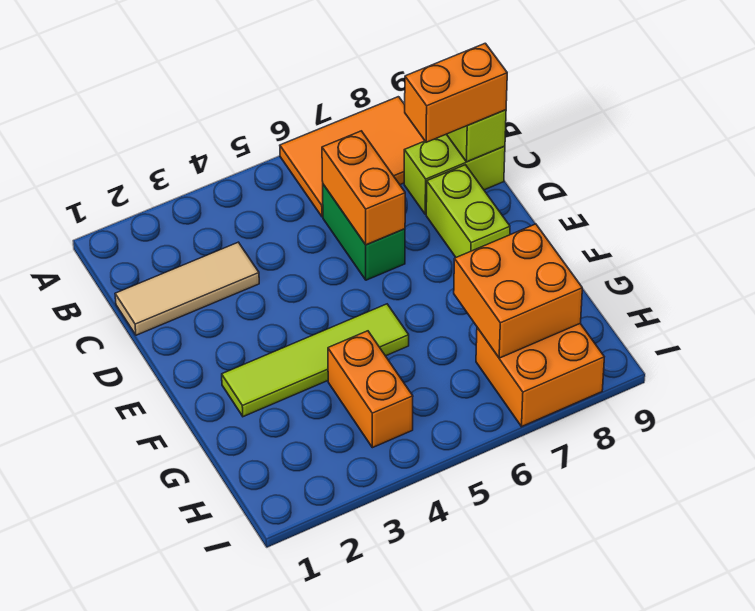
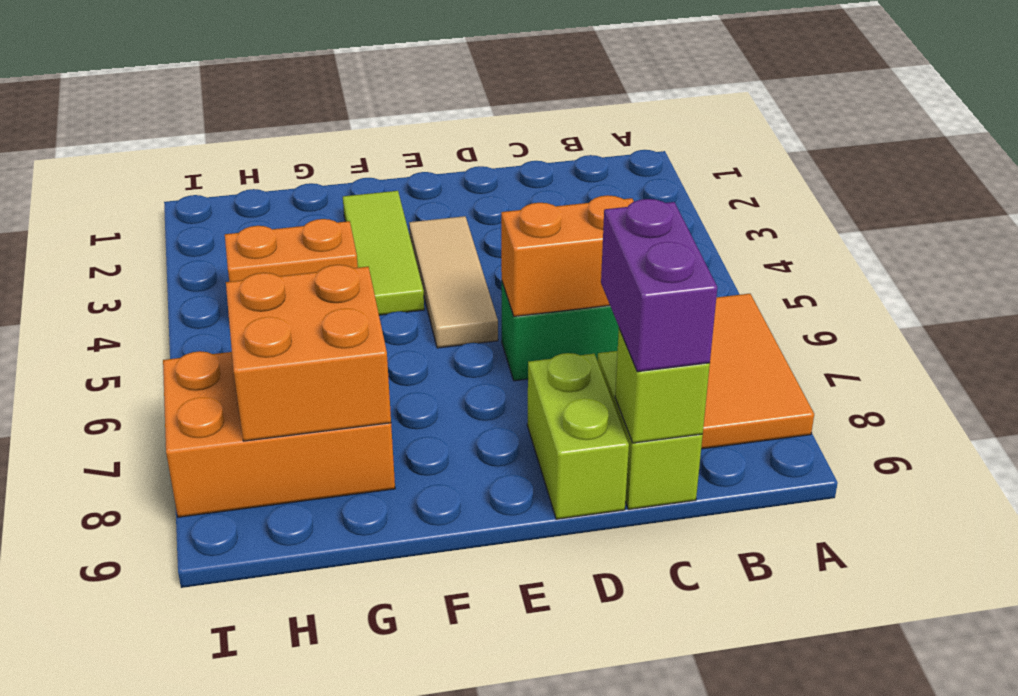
tan tile C1:C3 level 1 -> tan tile E3:E5 level 1
orange brick C8:C9 level 3 -> purple brick C8:C9 level 3
lime brick D8:E8 level 1 -> lime brick D8:D9 level 1
lime tile F2:F5 level 1 -> lime tile F2:F4 level 1
orange brick H7:I8 level 1 -> orange brick G7:I8 level 1

